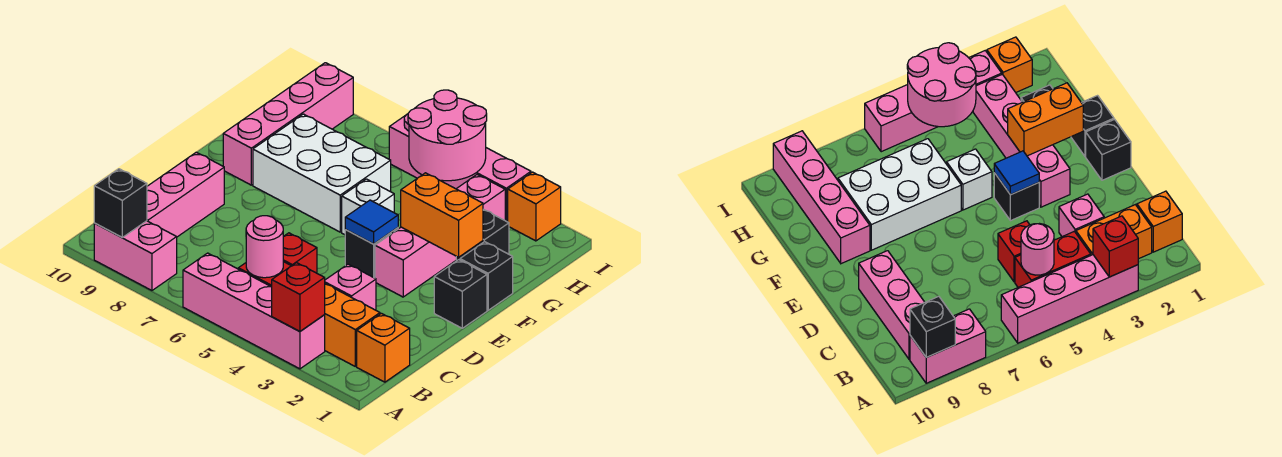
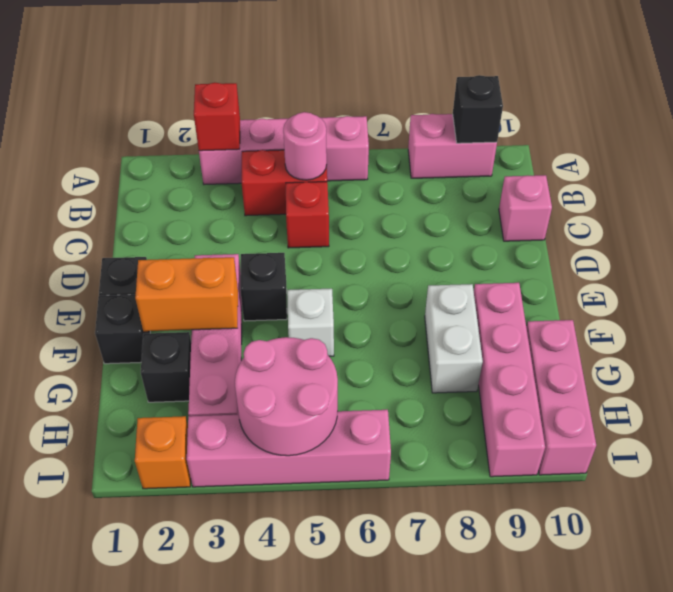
orange brick B1 level 1 -> none
orange brick B2:B3 level 1 -> none
pink brick B9:D9 level 1 -> pink brick G10:I10 level 1
pink brick C3 level 1 -> pink brick C10 level 1
blue tile E4 level 2 -> none
white brick F6:G8 level 1 -> white brick F8:G8 level 1

